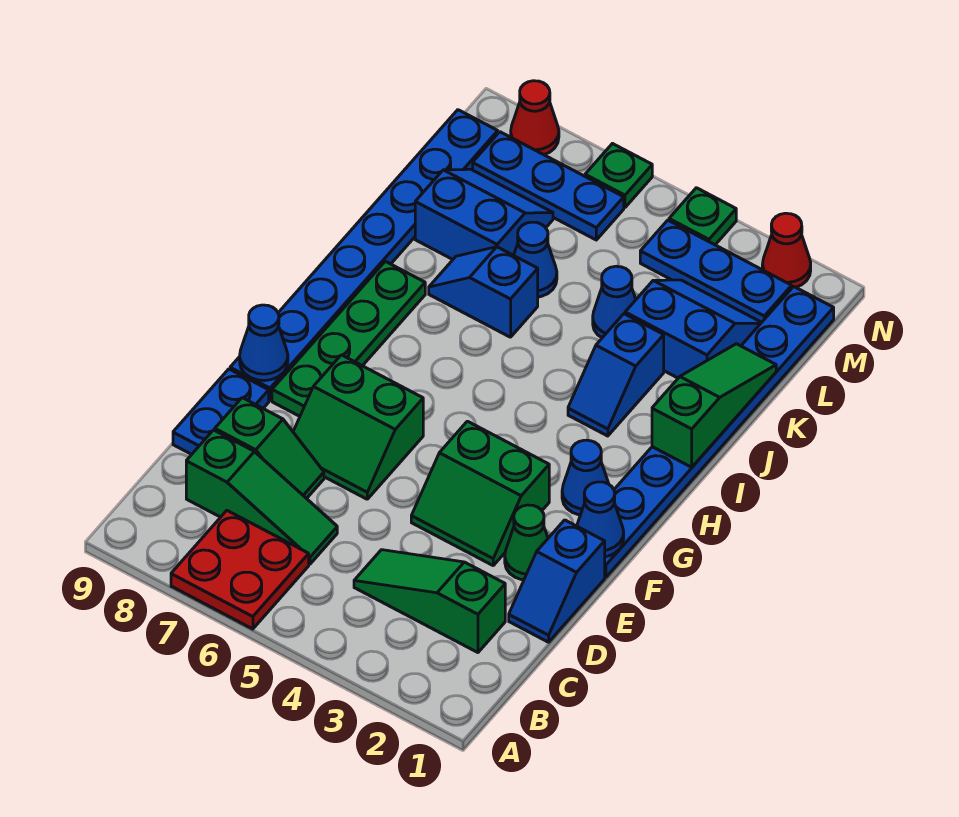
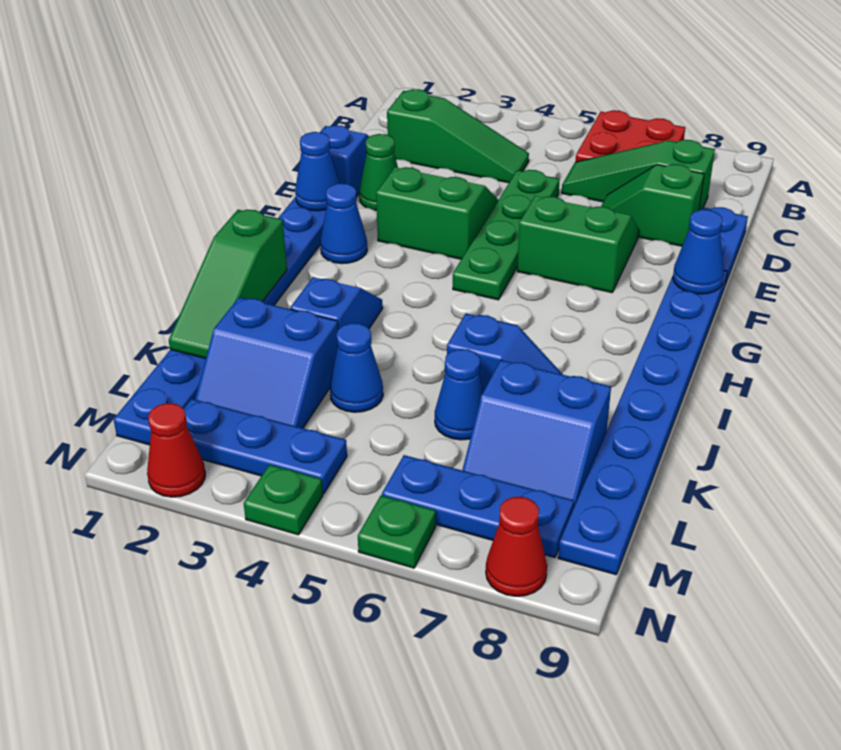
green plate F8:I8 level 1 -> green plate D5:G5 level 1

